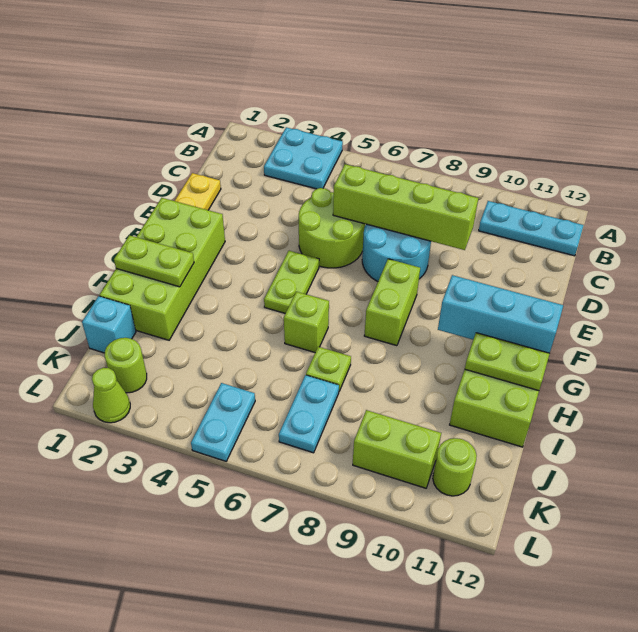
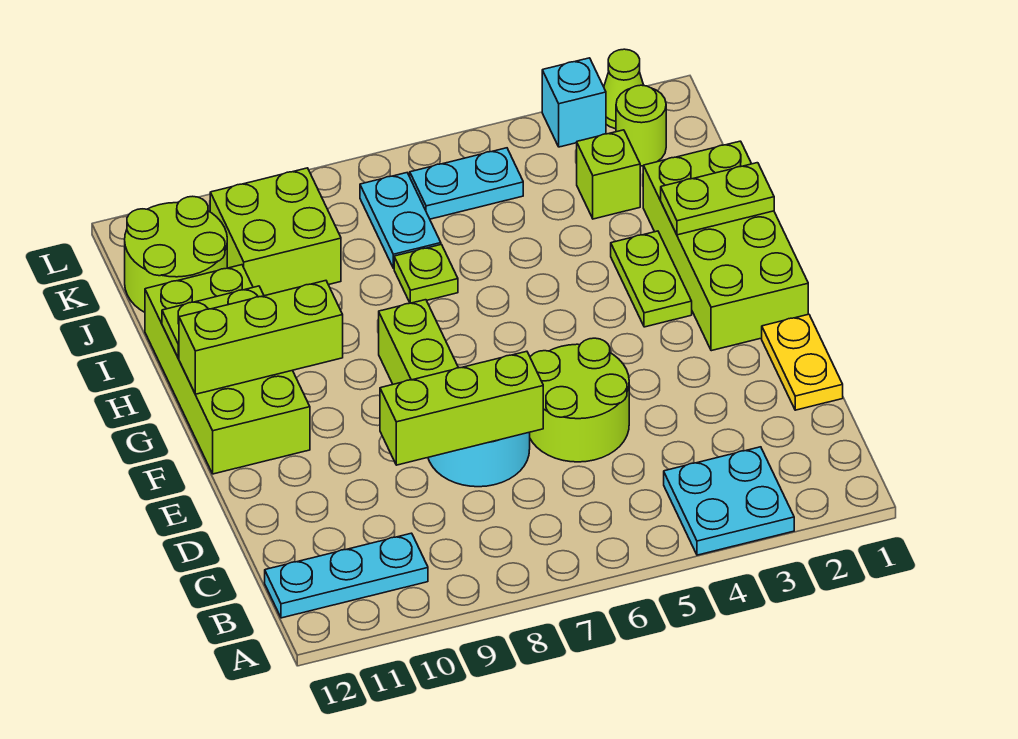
lime brick D6:D9 level 2 -> lime brick D7:D9 level 2
lime plate F5:G5 level 1 -> lime plate G3:H3 level 1
cyan brick G10:G12 level 2 -> lime brick G10:G12 level 2
lime brick H6 level 1 -> lime brick J3 level 1
cyan brick J1 level 1 -> cyan brick L3 level 1
cyan plate K5:L5 level 1 -> cyan plate K5:K6 level 1
lime brick K9:K10 level 1 -> lime brick J9:K10 level 1
lime round brick K11 level 1 -> lime round brick J11:K12 level 1

